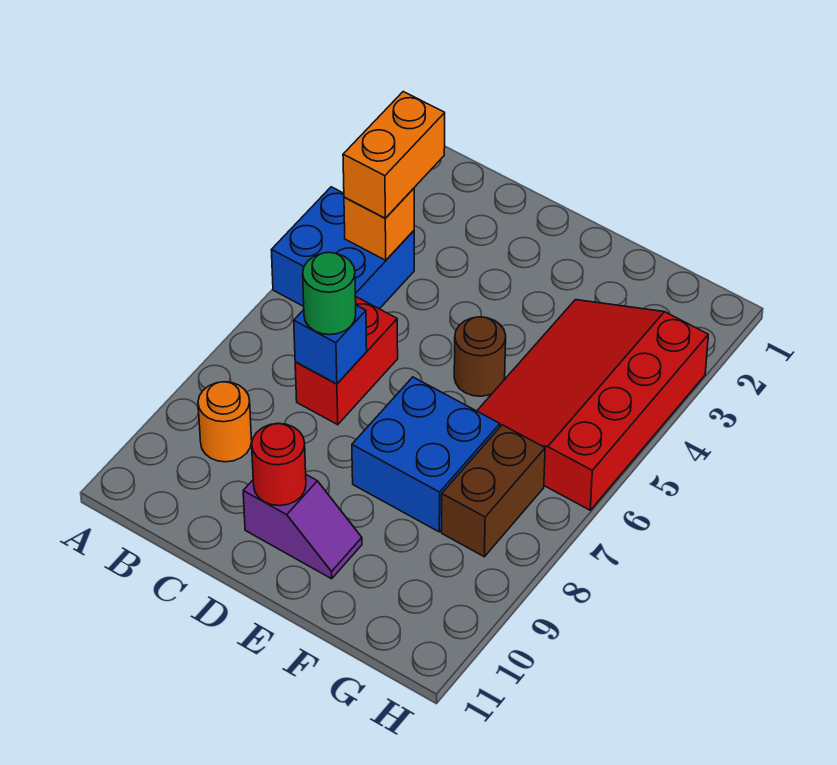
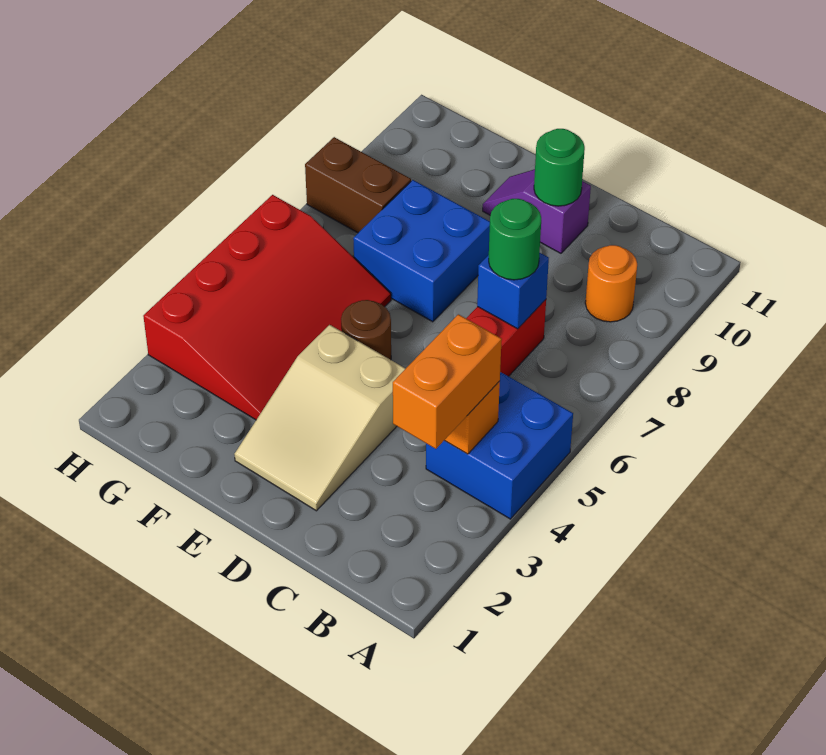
none -> tan slope D2:E4 level 1 top 4
red round brick D10 level 2 -> green round brick D10 level 2
brown brick G7:G8 level 1 -> brown brick G8:H8 level 1

